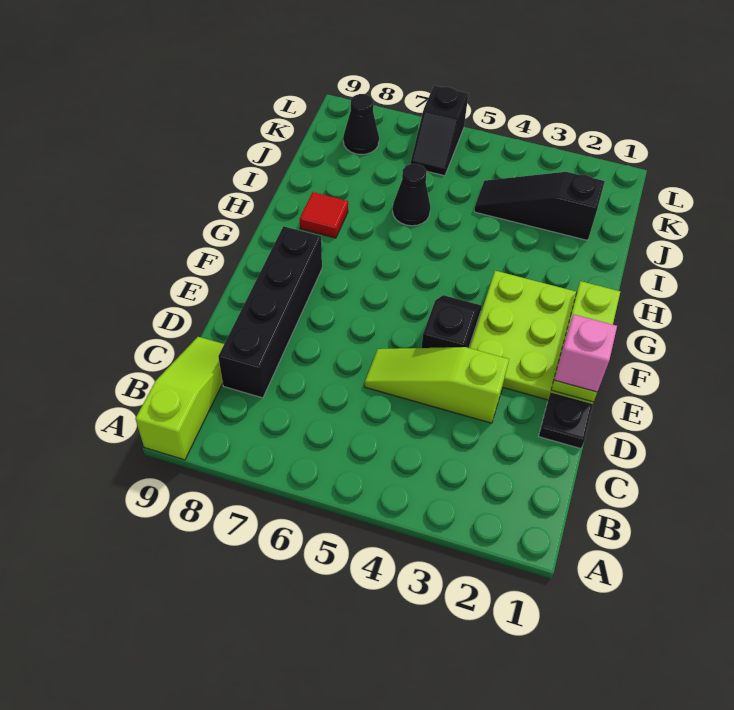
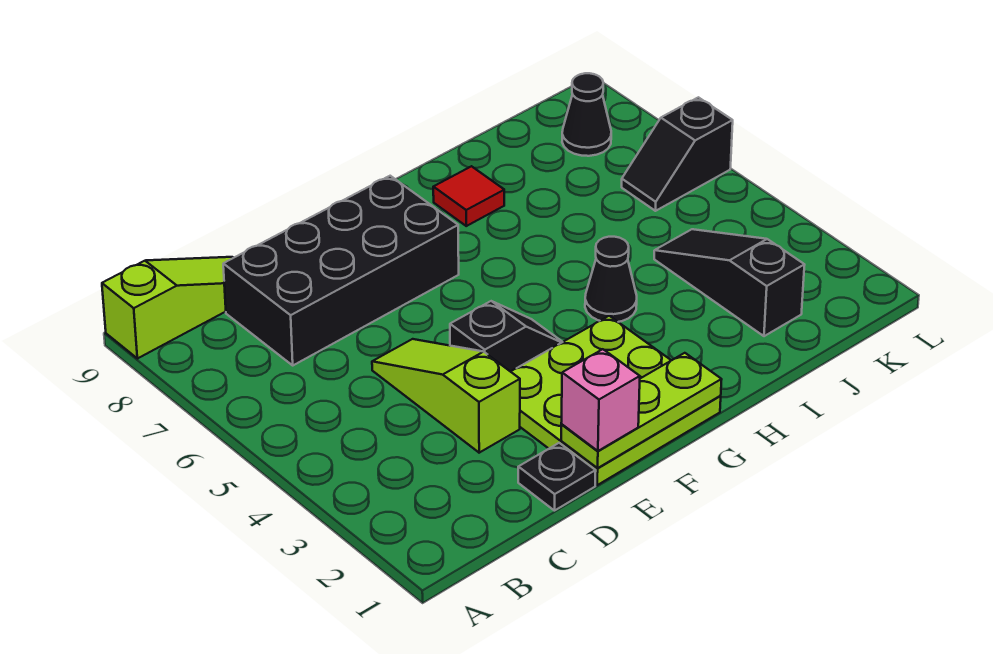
black brick C8:F8 level 1 -> black brick C7:F8 level 1
black cone I6 level 1 -> black cone H4 level 1

